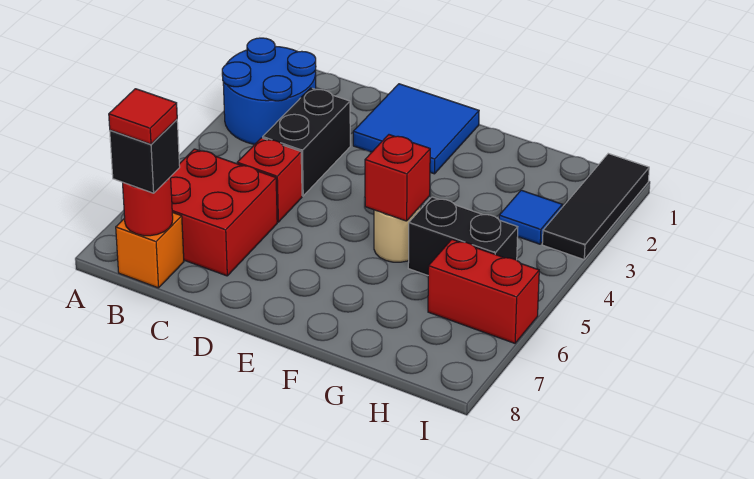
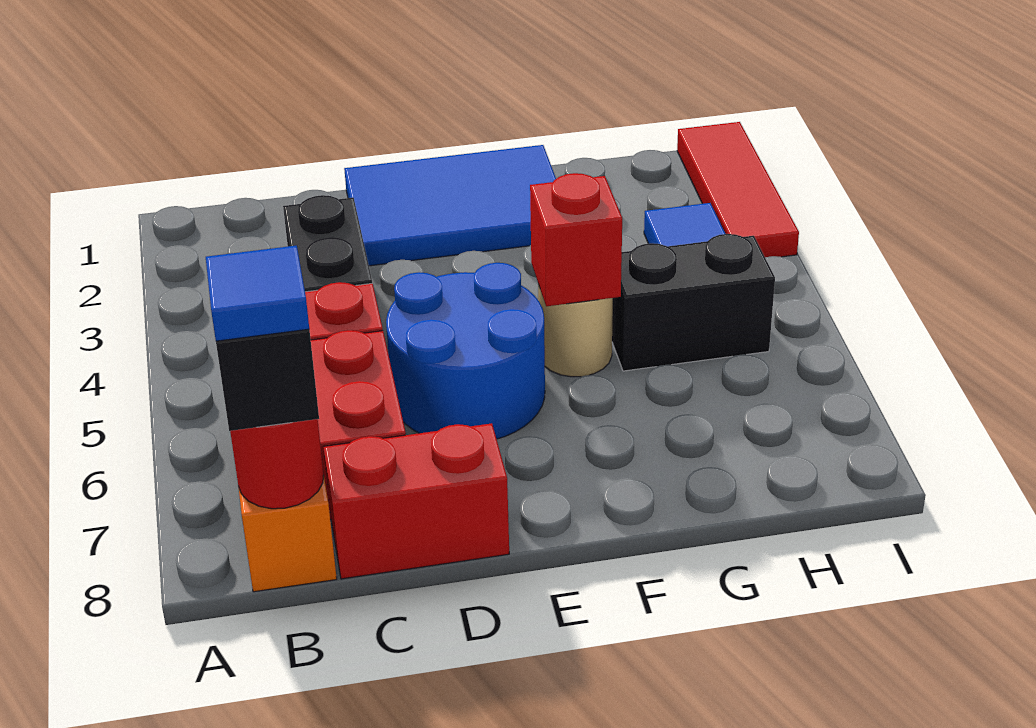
blue round brick A2:B3 level 1 -> blue round brick D5:E6 level 1
red tile B8 level 4 -> blue tile B8 level 4
blue tile D1:E2 level 1 -> blue tile D1:F2 level 1
red brick H6:I6 level 1 -> red brick C8:D8 level 1
black tile I1:I3 level 1 -> red tile I1:I3 level 1

